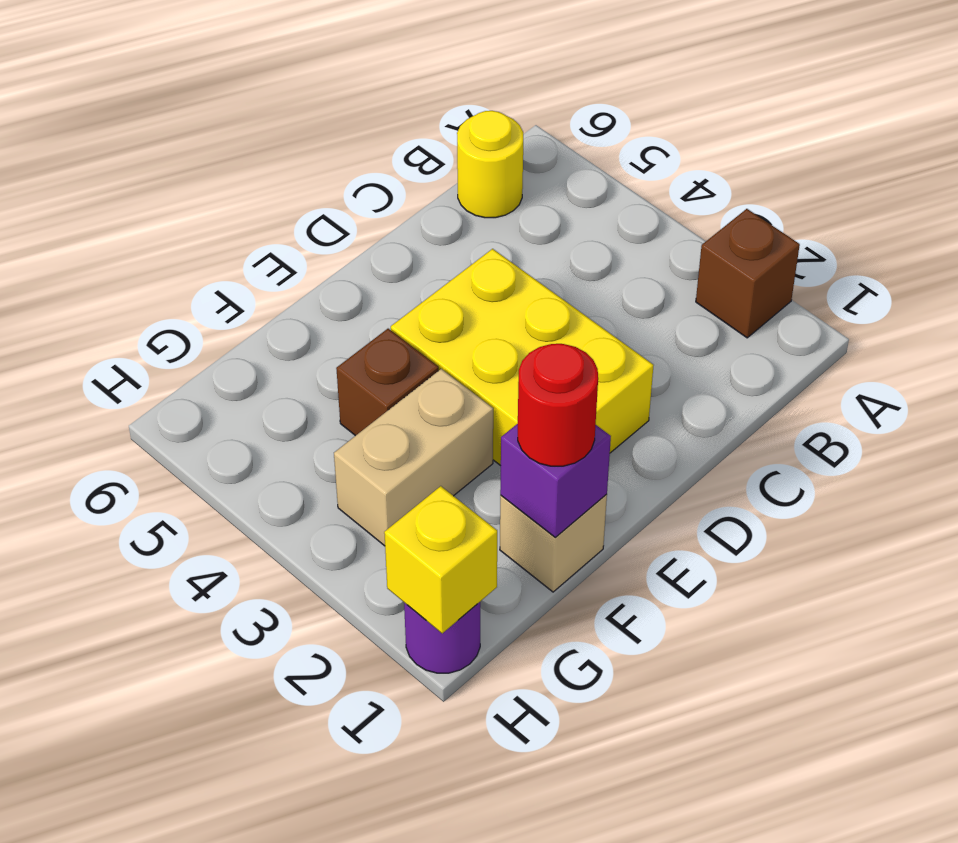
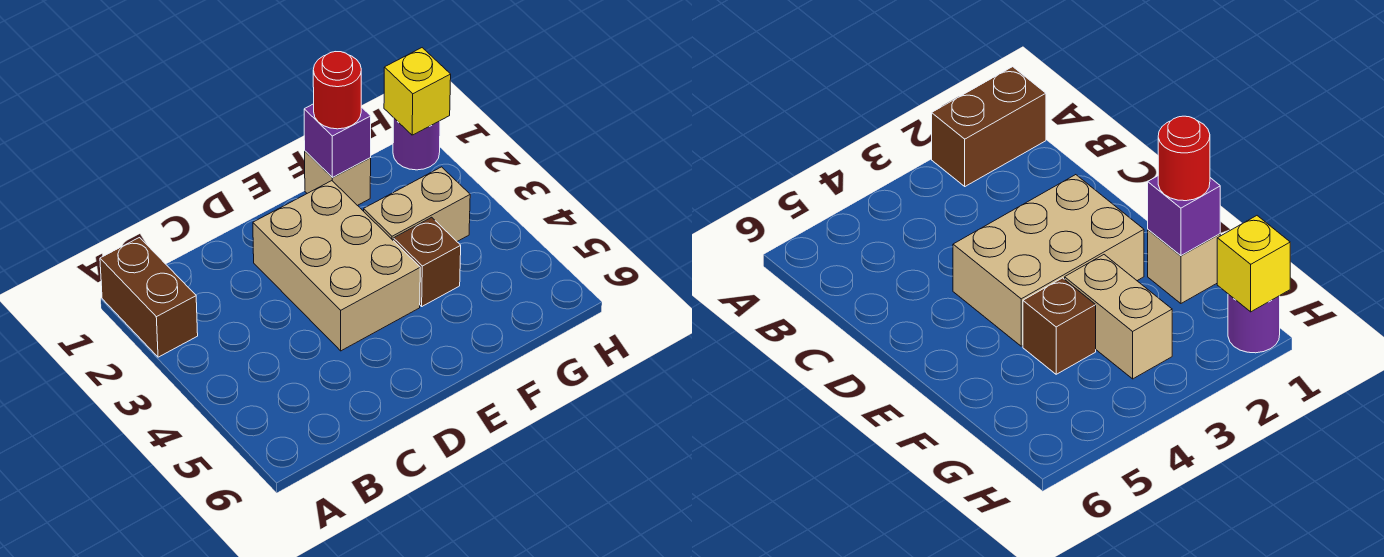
brown brick A2 level 1 -> brown brick A1:A2 level 1
yellow round brick B6 level 1 -> none
yellow brick D2:E4 level 1 -> tan brick D2:E4 level 1

